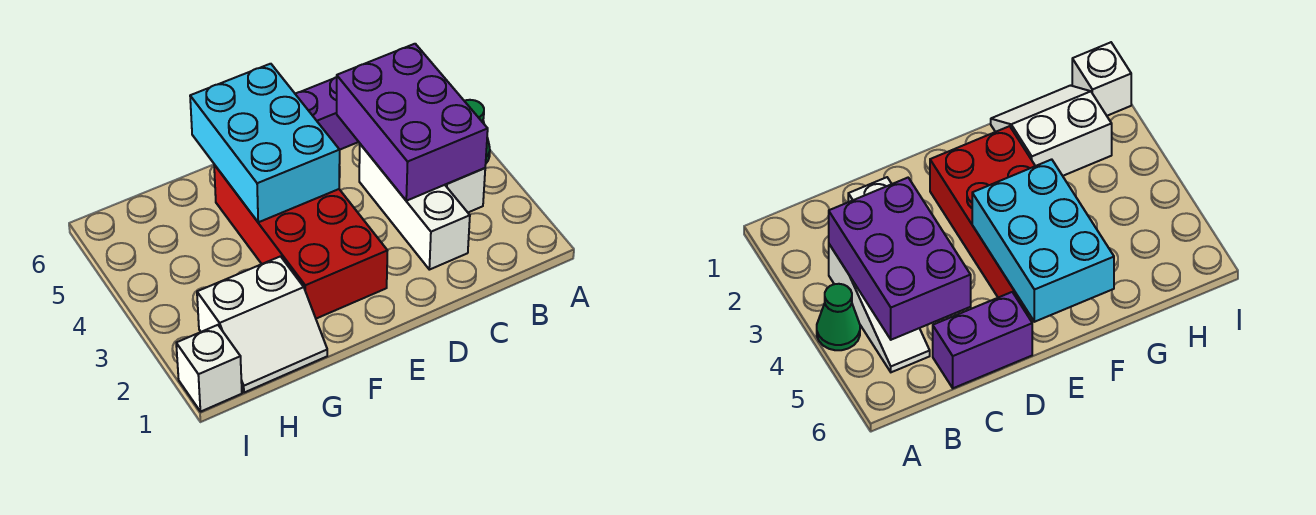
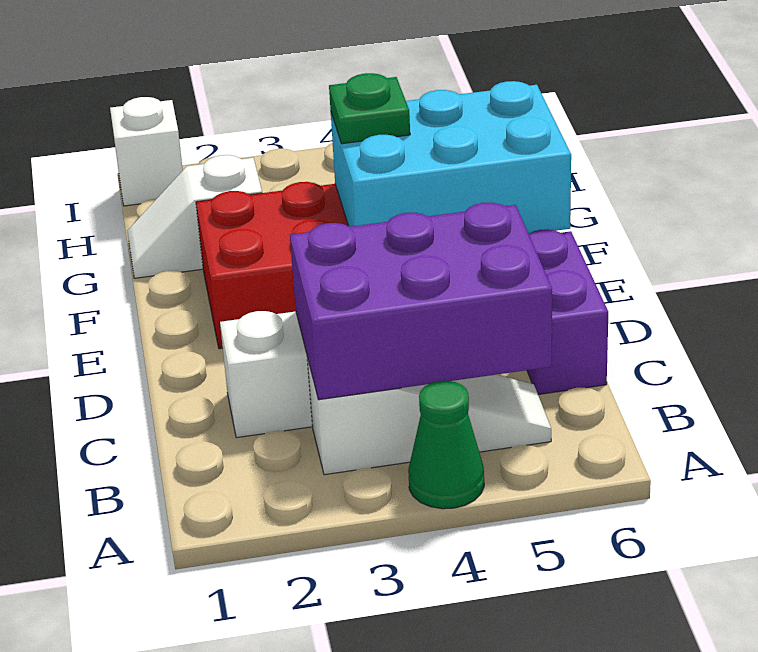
none -> green plate F4 level 3
white slope G1:H2 level 1 top 2 -> white slope G1:G2 level 1 top 2

